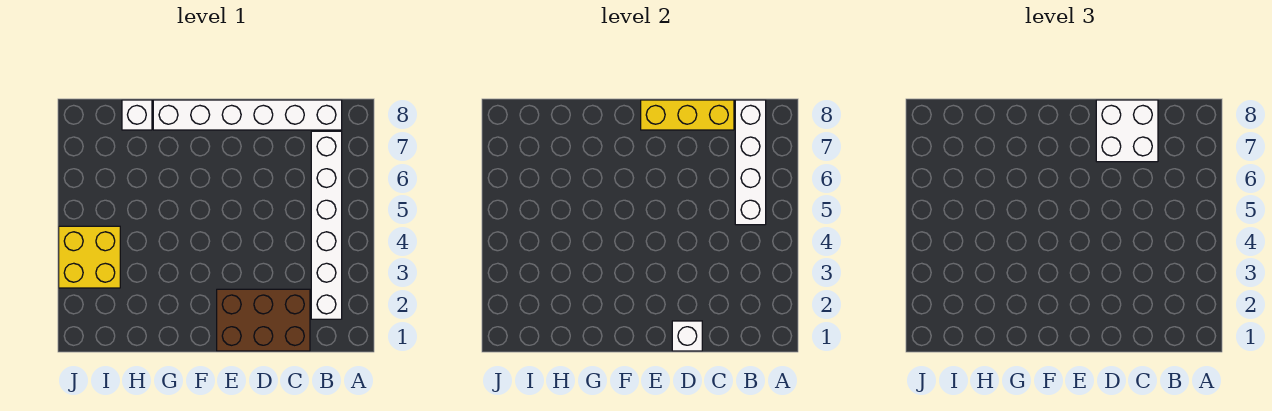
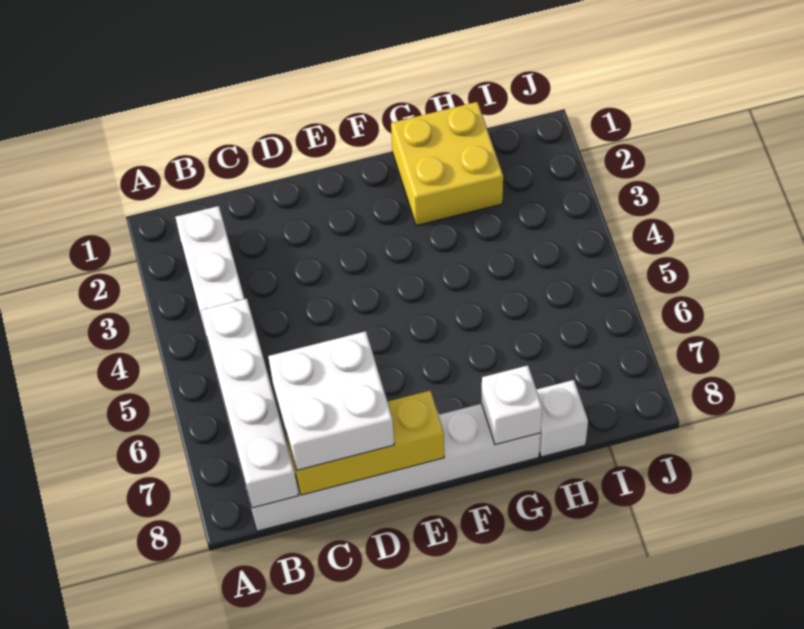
brown brick C1:E2 level 1 -> none
white brick D1 level 2 -> white brick G8 level 2
yellow brick I3:J4 level 1 -> yellow brick G1:H2 level 1

